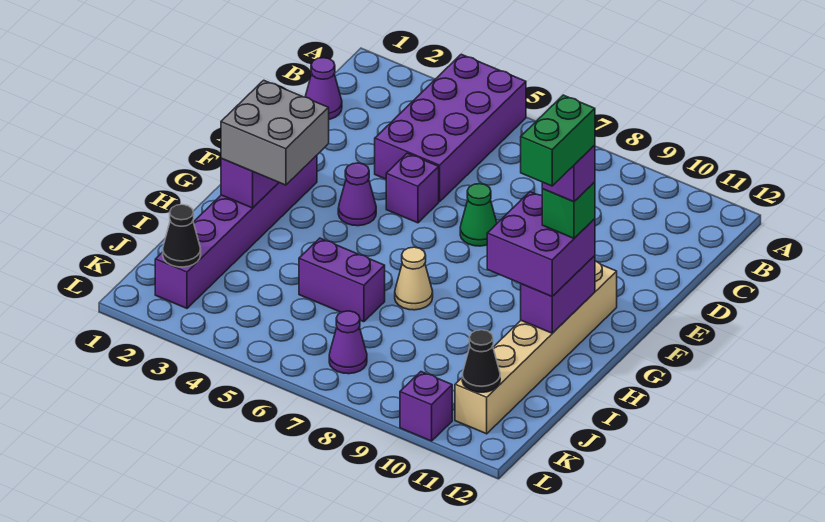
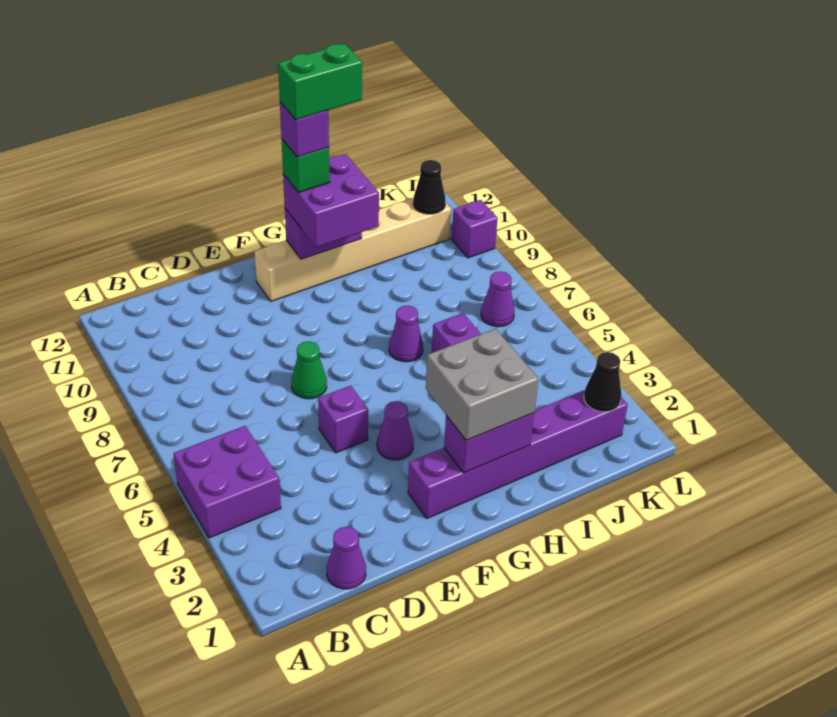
purple brick A4:D5 level 1 -> purple brick A4:B5 level 1
tan cone H7 level 1 -> purple cone H7 level 1

